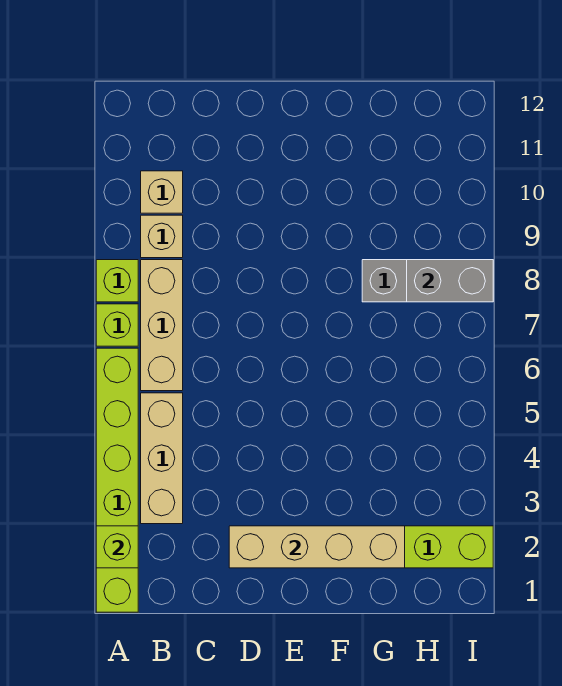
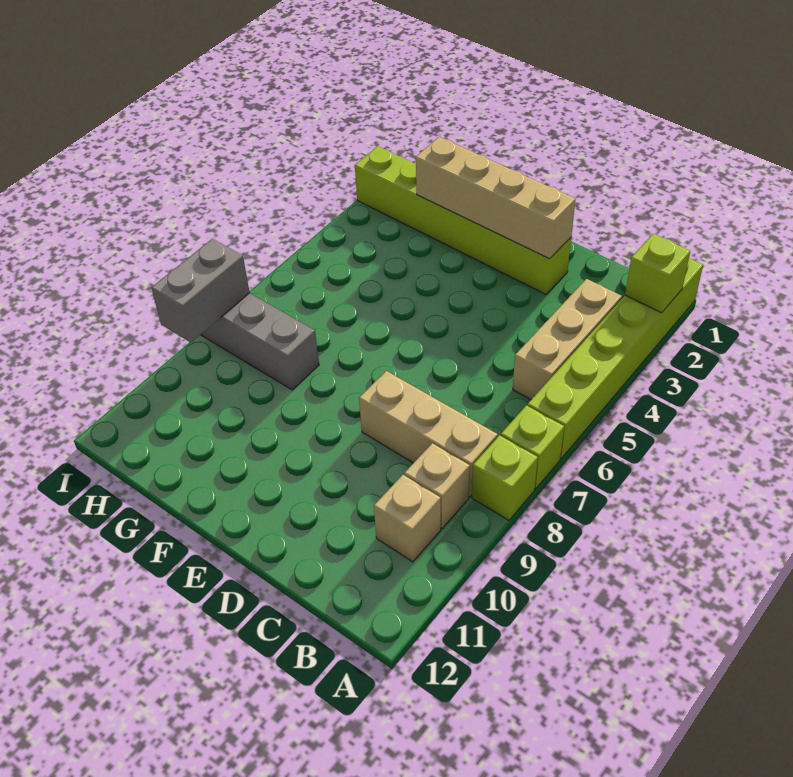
tan brick B6:B8 level 1 -> tan brick B8:D8 level 1
grey brick H8:I8 level 2 -> grey brick I8:I9 level 2

